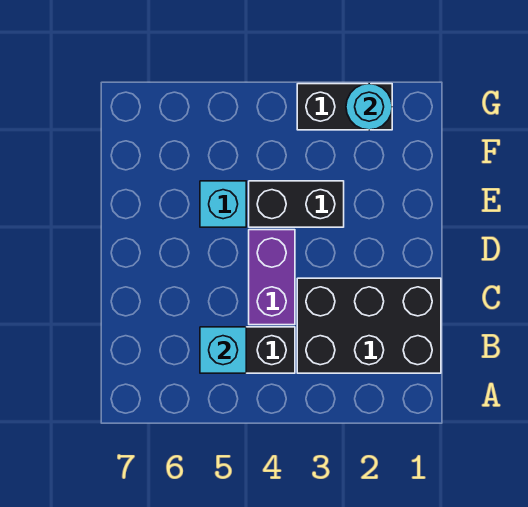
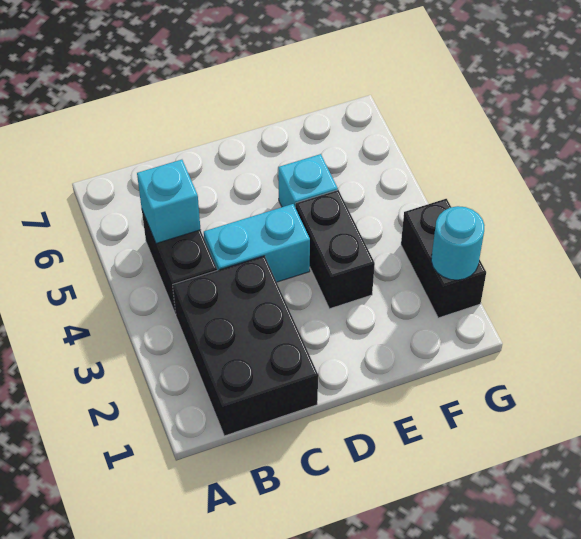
purple brick C4:D4 level 1 -> cyan brick C4:D4 level 1

